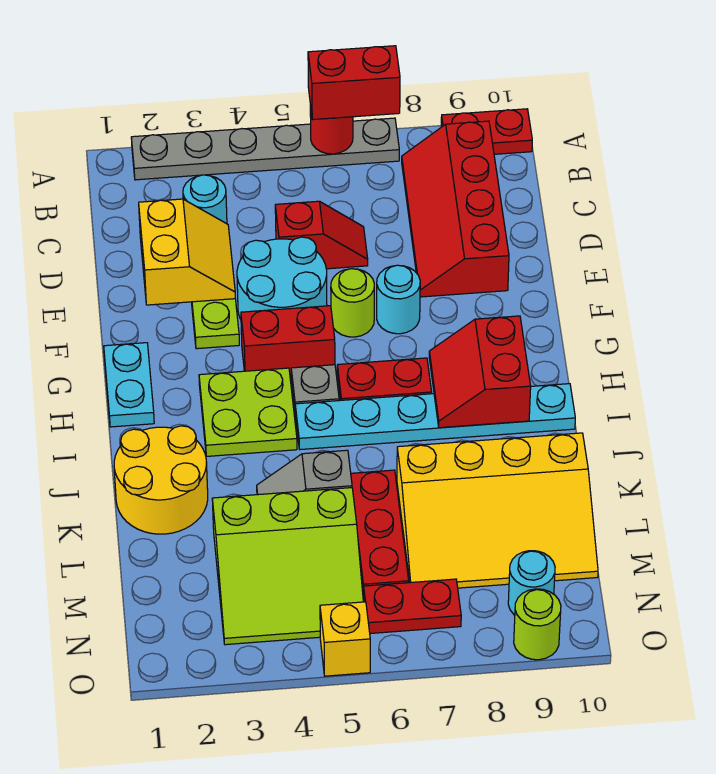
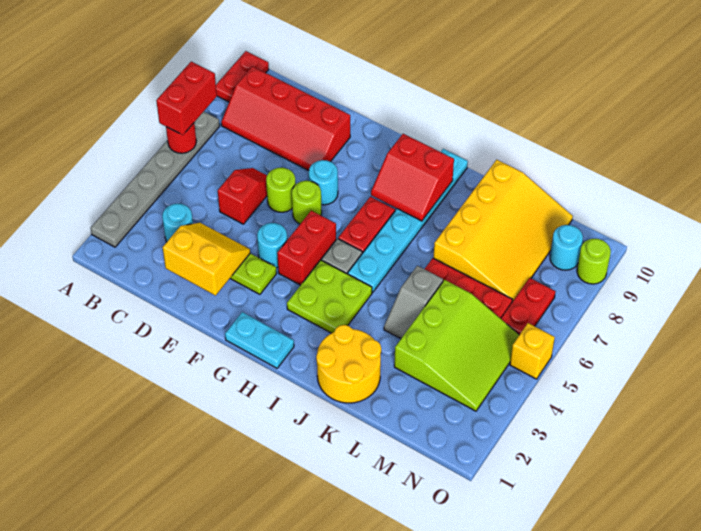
cyan round brick E4:F5 level 1 -> cyan round brick F4 level 1
none -> lime round brick E6 level 1

